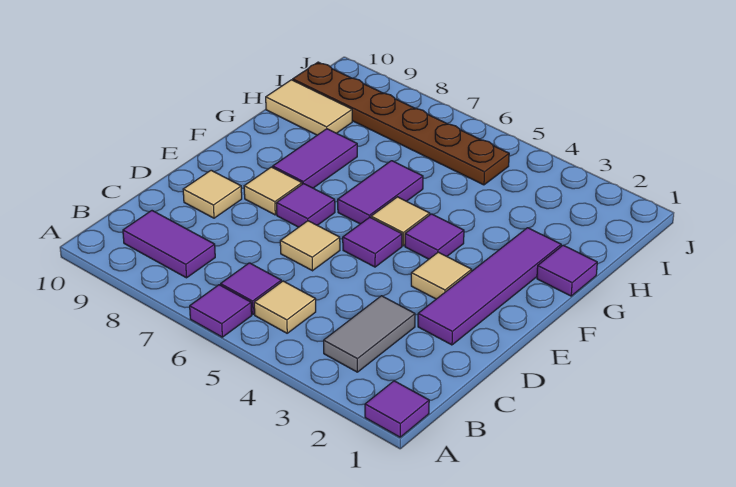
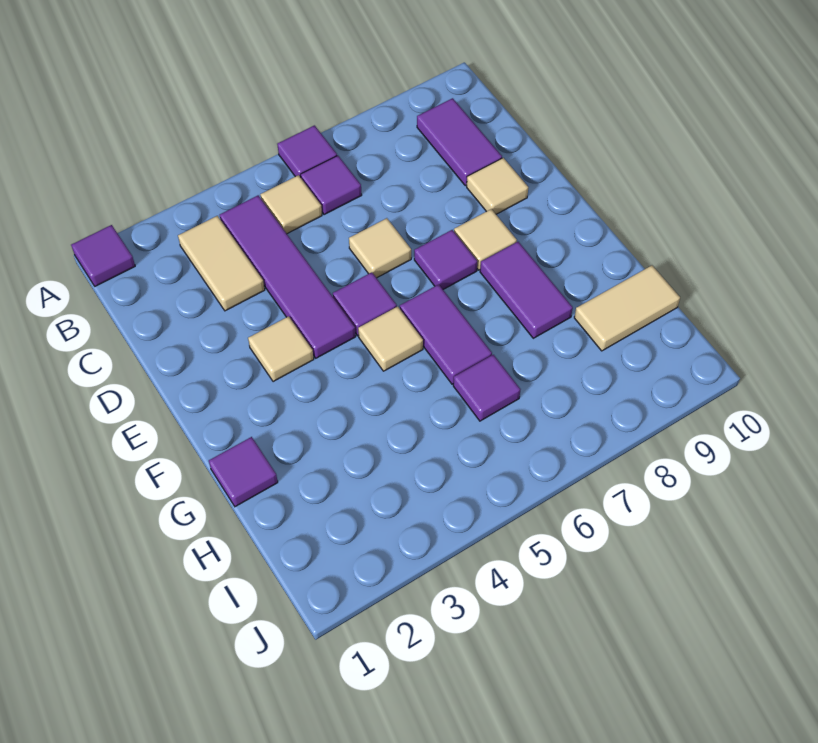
grey tile B3:C3 level 1 -> tan tile B3:C3 level 1
purple tile B8:B9 level 1 -> purple tile B9:C9 level 1
purple tile D2:G2 level 1 -> purple tile B4:E4 level 1
purple tile F4 level 1 -> purple tile H6 level 1
brown plate I5:I10 level 1 -> none

